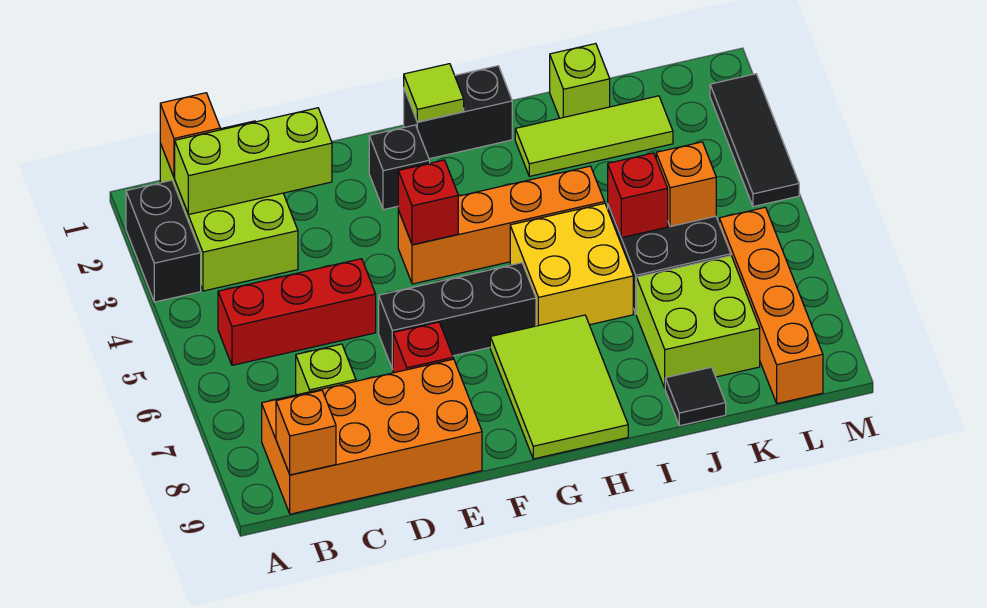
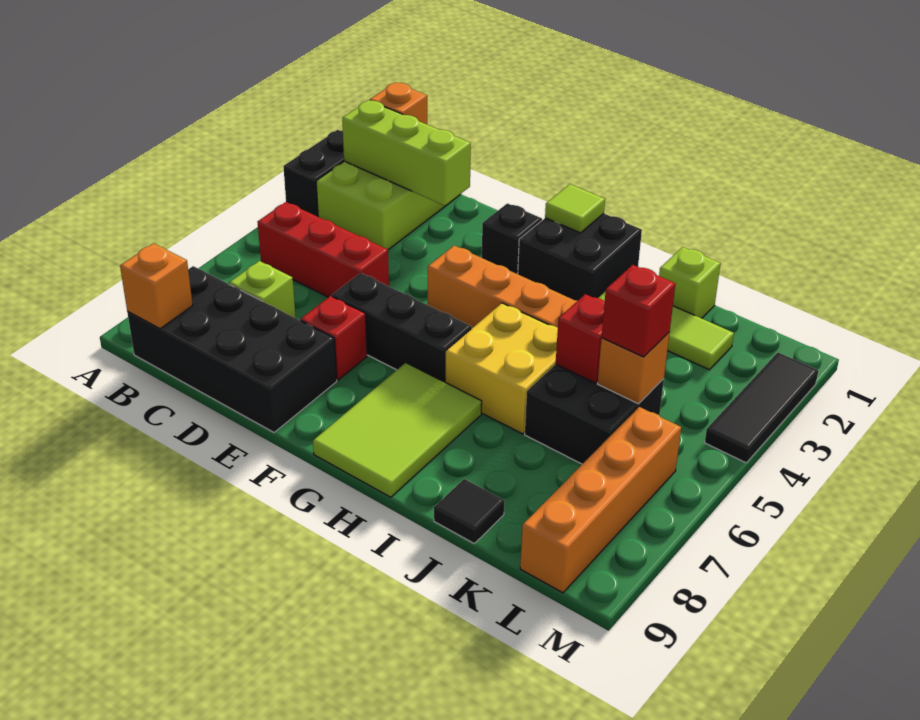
orange brick B8:E9 level 1 -> black brick B8:E9 level 1
red brick F4 level 2 -> red brick K5 level 3
black brick G1:H1 level 1 -> black brick G1:H2 level 1
lime brick J7:K8 level 1 -> none

